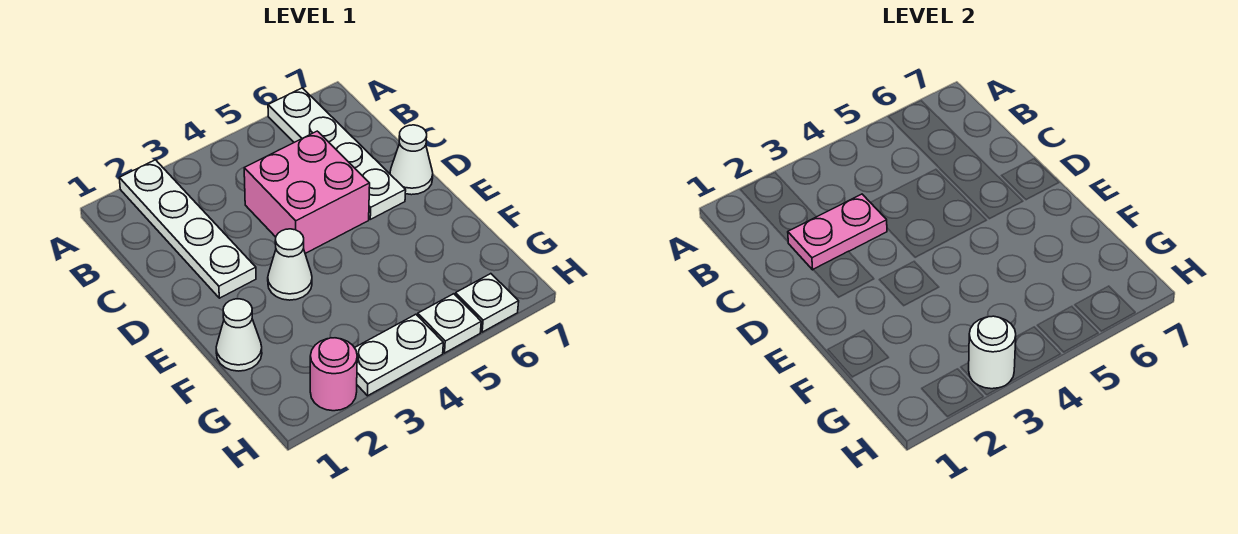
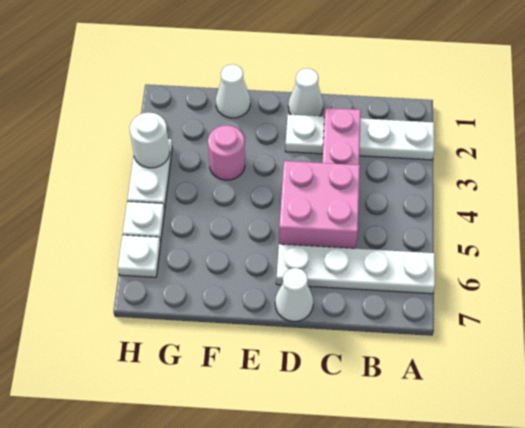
white cone E3 level 1 -> white cone D1 level 1
pink round brick H2 level 1 -> pink round brick F3 level 1

